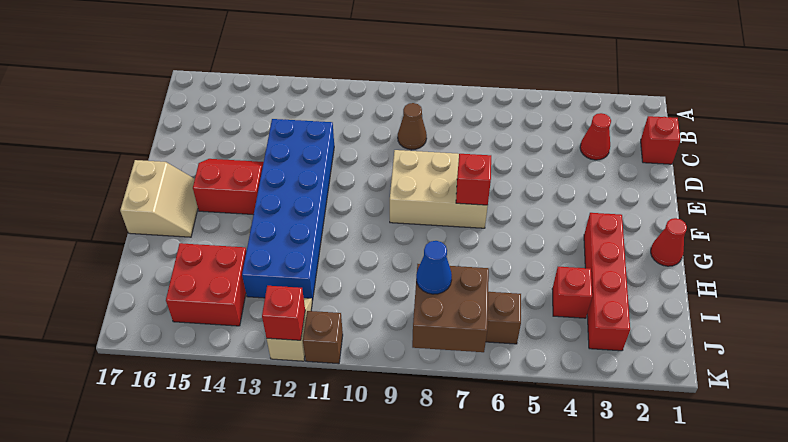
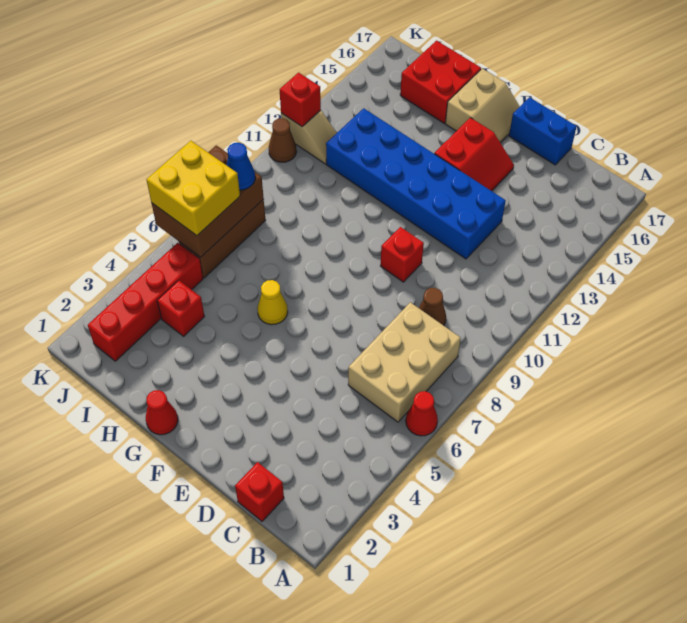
red cone C3 level 1 -> red cone A6 level 1
none -> blue brick D17:E17 level 1
tan brick E7:F9 level 1 -> tan brick B6:C8 level 1
red brick F7 level 2 -> red brick E10 level 1
tan slope F16:G17 level 1 top 17 -> tan slope F16:G17 level 1 top G
red brick G3:J3 level 1 -> red brick J2:J5 level 1
none -> yellow cone G6 level 1
red brick I14:J15 level 1 -> red brick H16:I17 level 1
none -> yellow brick J6:K7 level 3
brown brick J7:K8 level 2 -> brown brick J6:K8 level 2
brown brick K11 level 1 -> brown cone K11 level 1

